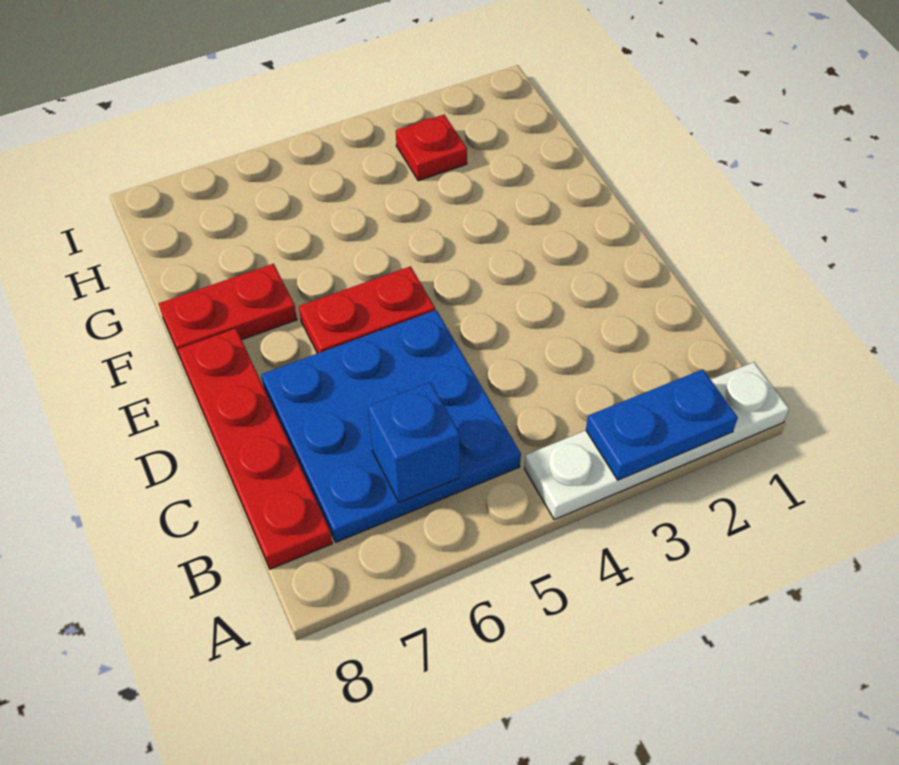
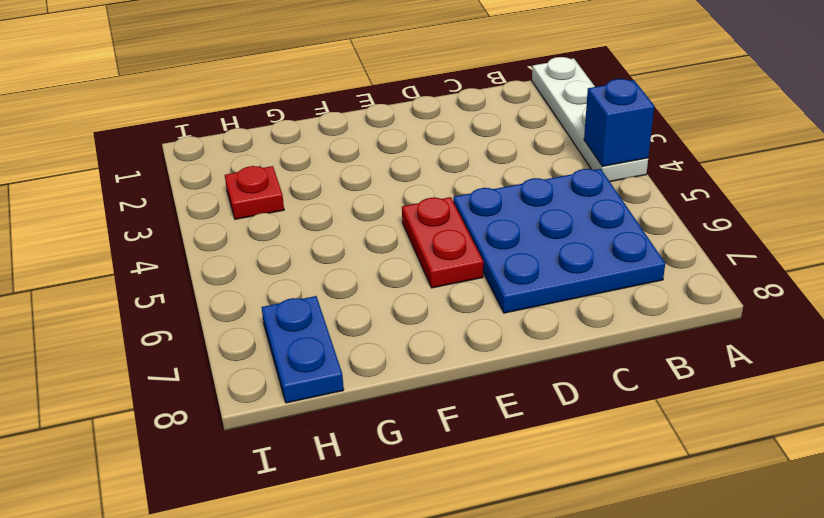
blue plate A2:A3 level 2 -> blue plate H7:H8 level 1
blue brick B6 level 2 -> blue brick A4 level 2
red plate B8:E8 level 1 -> none
red plate F7:F8 level 1 -> none

